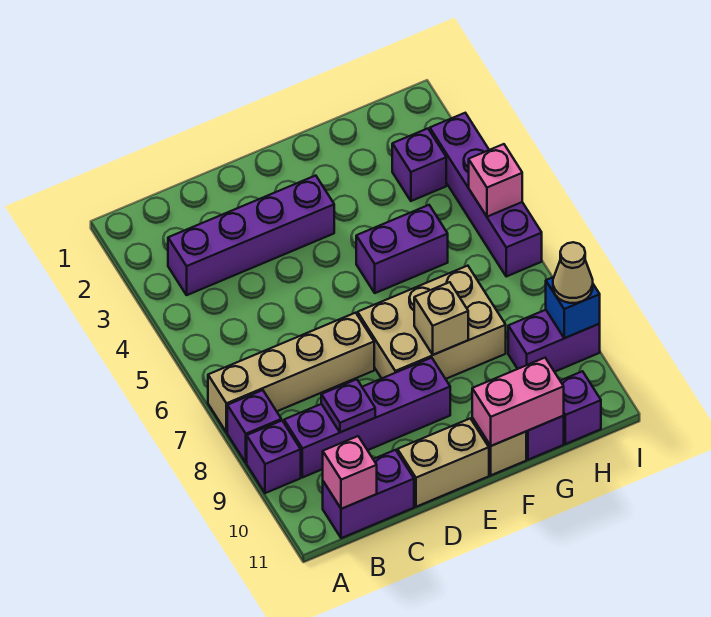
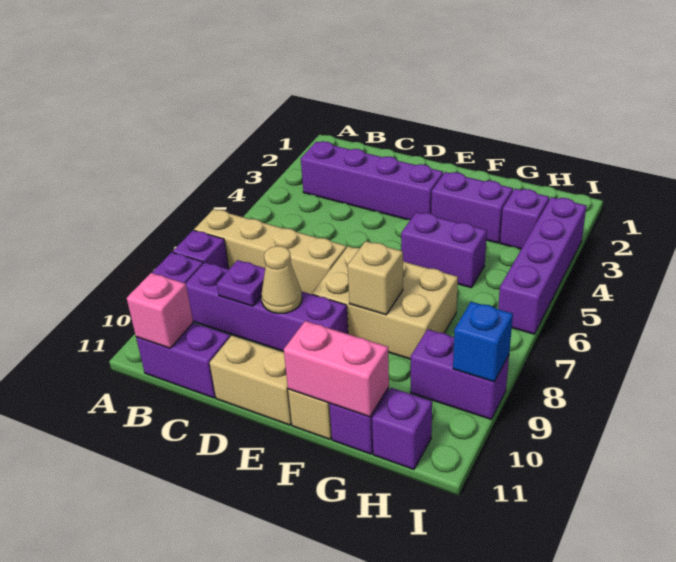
none -> purple brick F3:G3 level 1
pink brick I5 level 2 -> none
tan cone I9 level 3 -> tan cone D9 level 2

